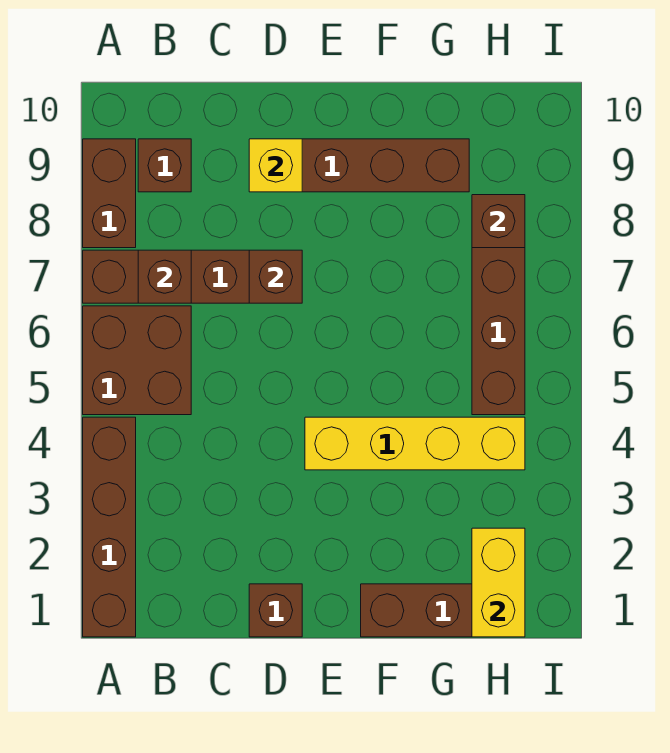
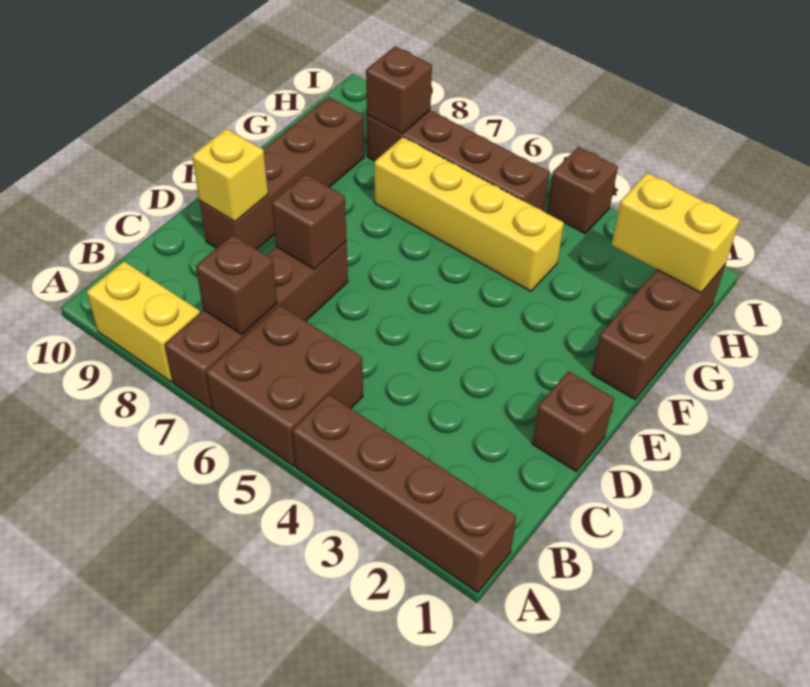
brown brick A8:A9 level 1 -> yellow brick A8:A9 level 1
brown brick B9 level 1 -> brown brick I4 level 1
yellow brick E4:H4 level 1 -> yellow brick G4:G7 level 1

